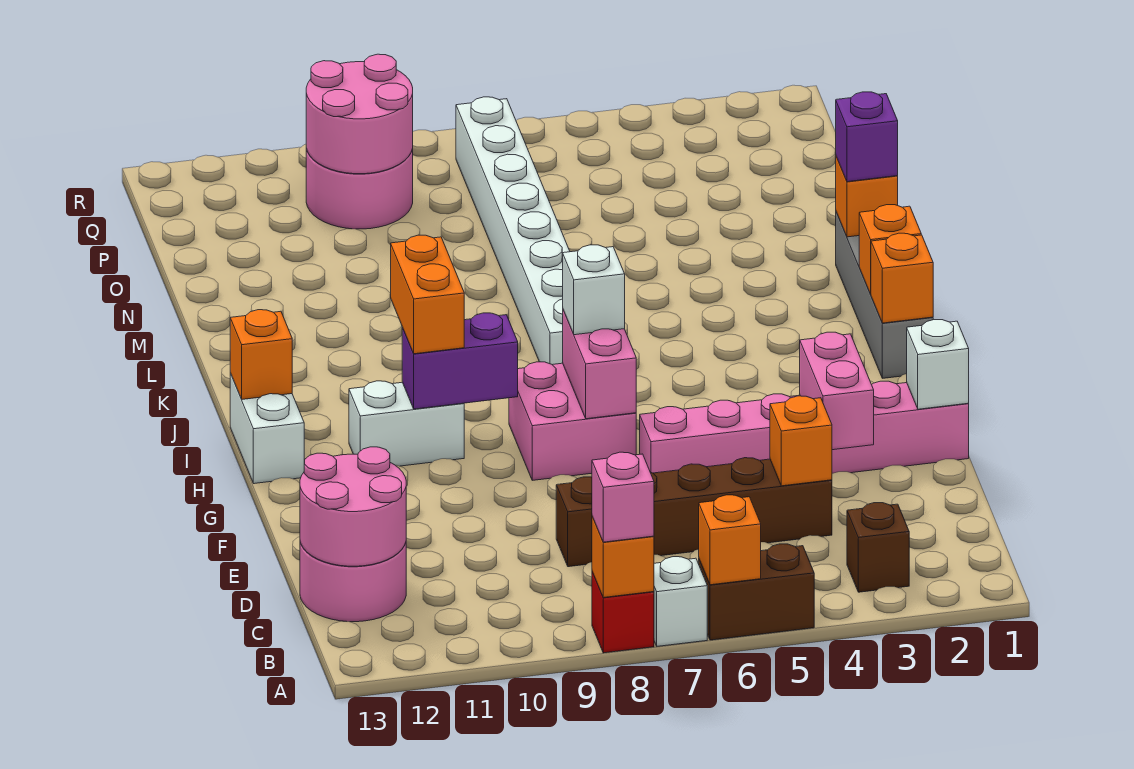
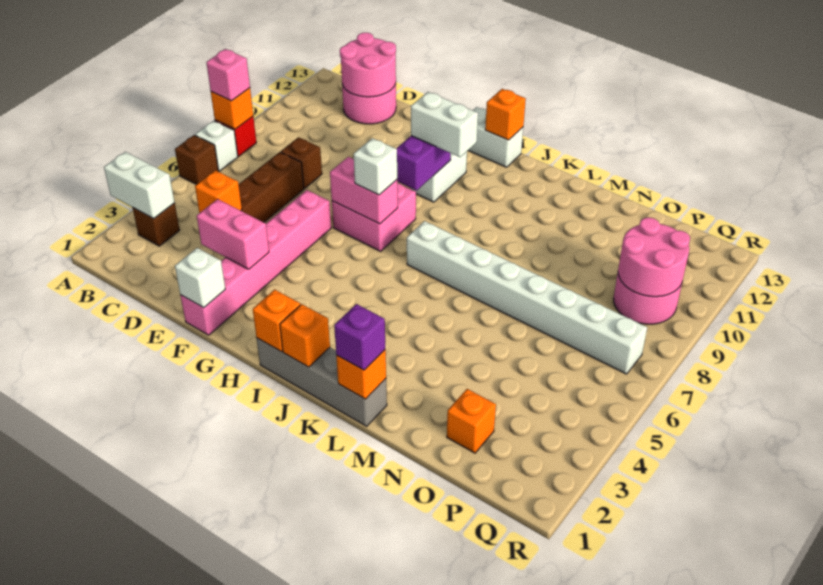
none -> white brick A3:B3 level 2
brown brick A5:A6 level 1 -> brown brick A6 level 1
orange brick A6 level 2 -> orange brick O2 level 1
orange brick H10:I10 level 3 -> white brick H10:I10 level 3

